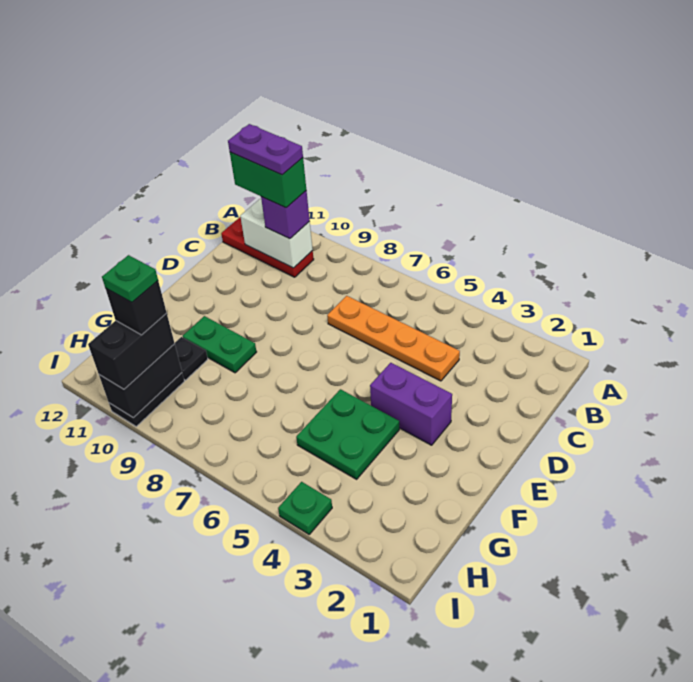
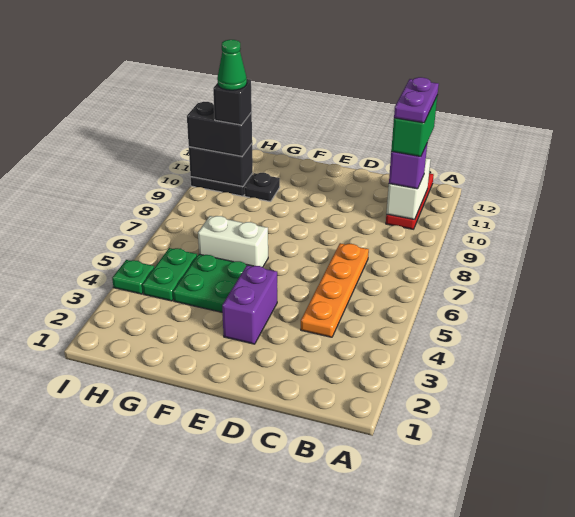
none -> white brick F6:G6 level 1
green plate F9:F10 level 1 -> green plate H4:H5 level 1
green plate H10 level 5 -> green cone H10 level 5

